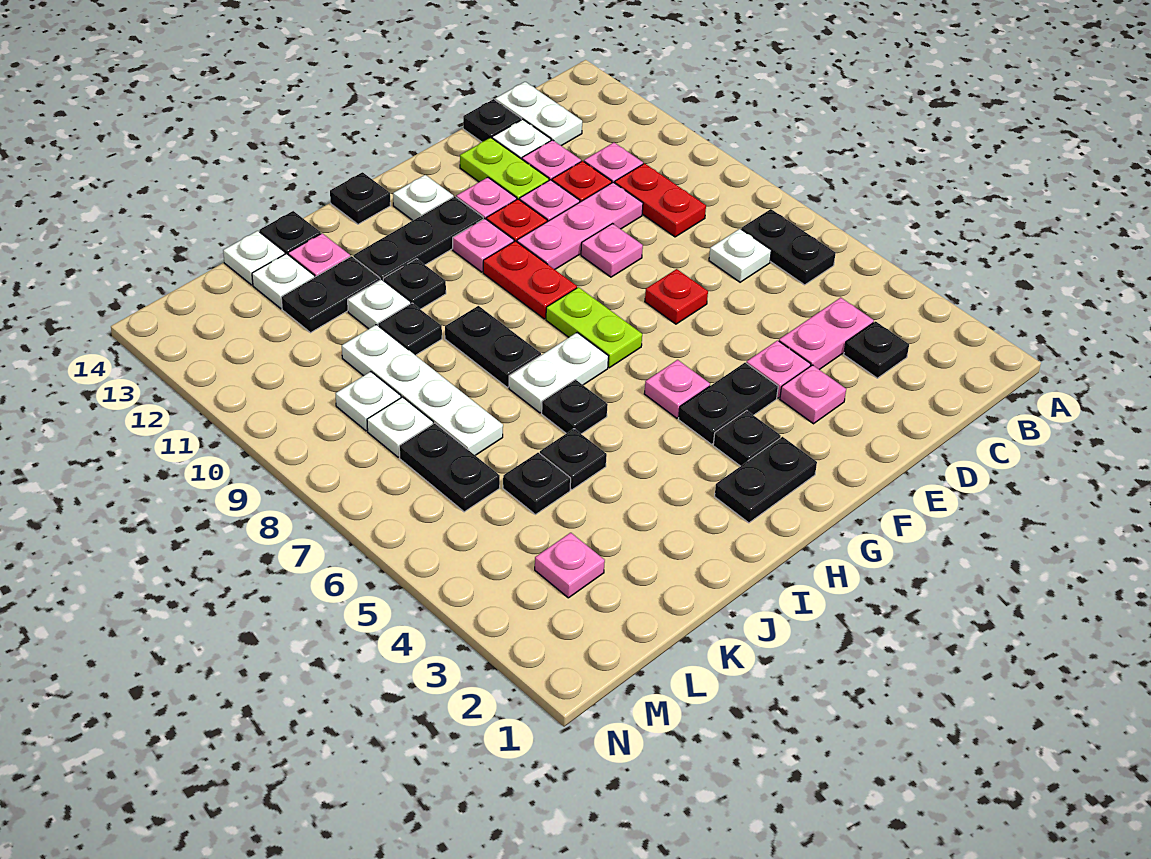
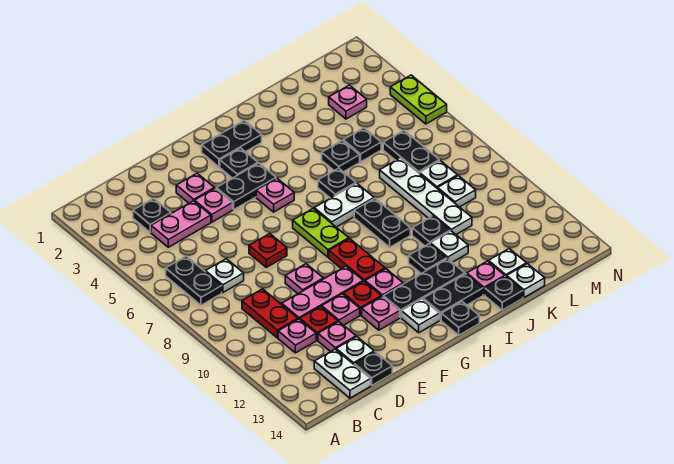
lime plate E12:E13 level 1 -> lime plate N4:N5 level 1
black plate J12:K12 level 1 -> black plate H13:I13 level 1

